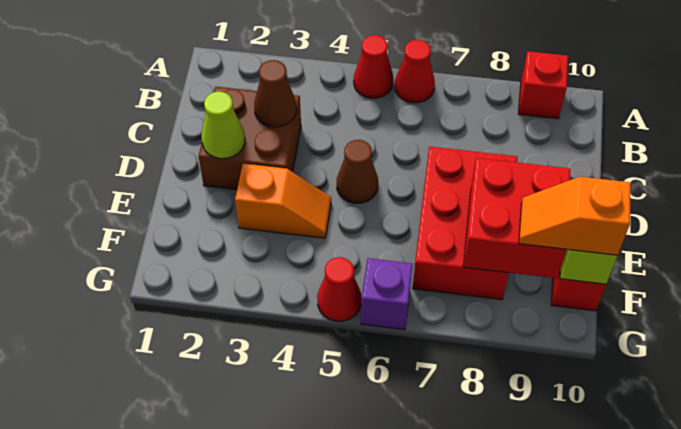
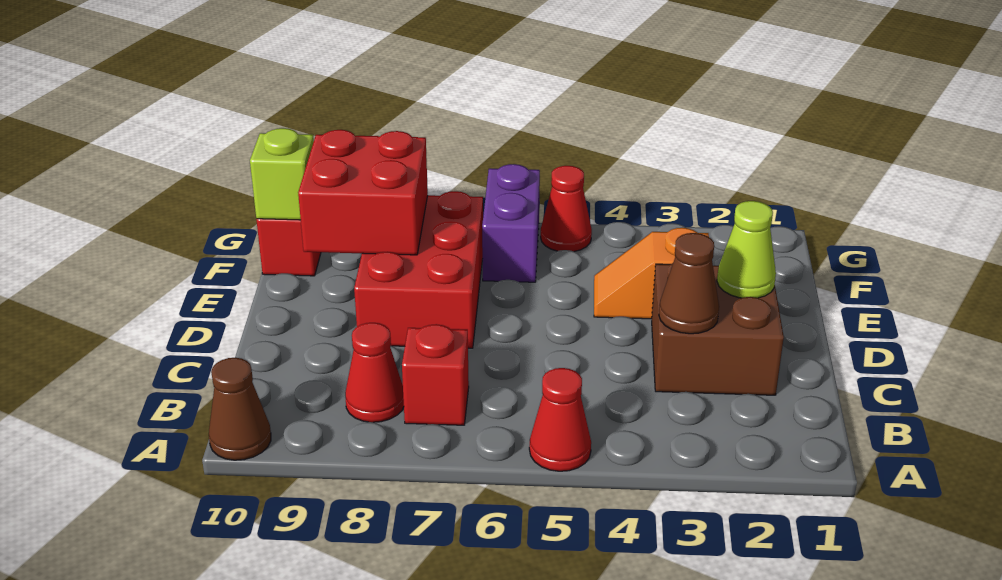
red cone A6 level 1 -> red cone B8 level 1
red brick A9 level 1 -> red brick B7 level 1
brown cone D5 level 1 -> brown cone A10 level 1
orange slope F9:F10 level 3 top 10 -> none
purple brick G6 level 1 -> purple brick F6:G6 level 1

